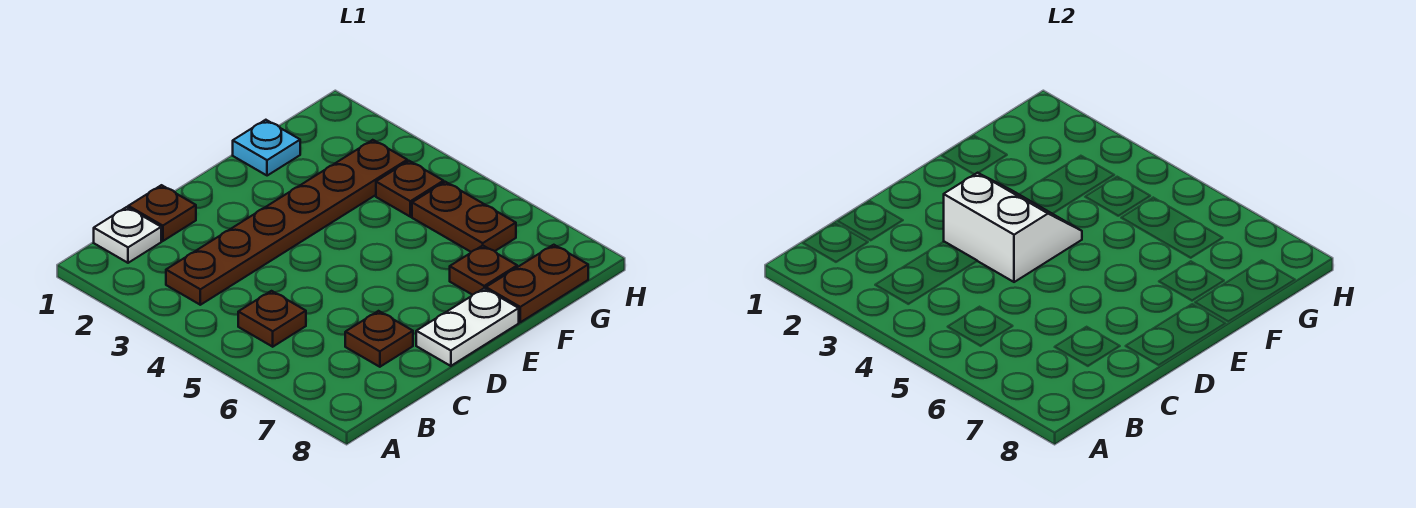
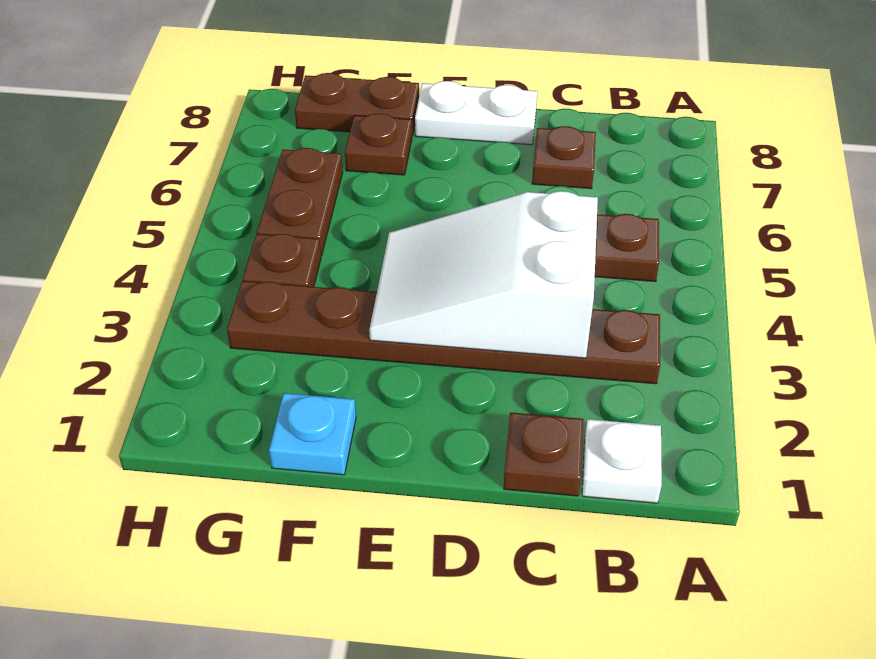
white slope D3:E4 level 2 top D -> white slope C3:E4 level 2 top C

